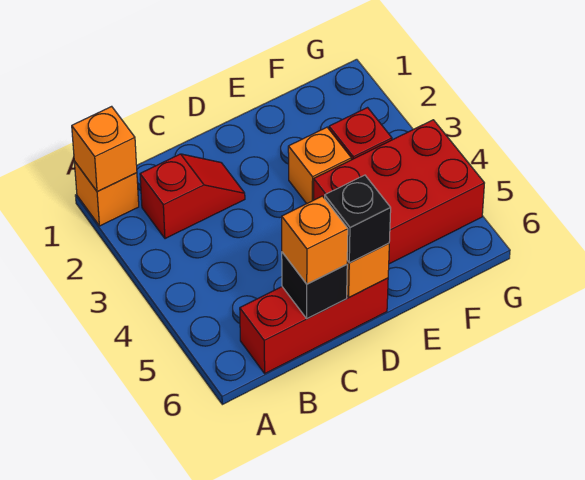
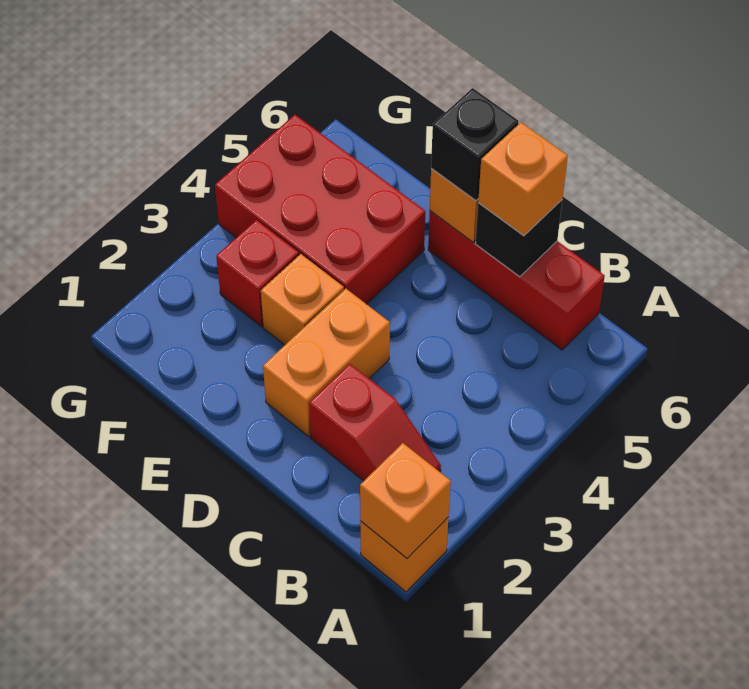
red slope B2:C2 level 1 top B -> red slope B2:C2 level 1 top C
none -> orange brick D2:D3 level 1

